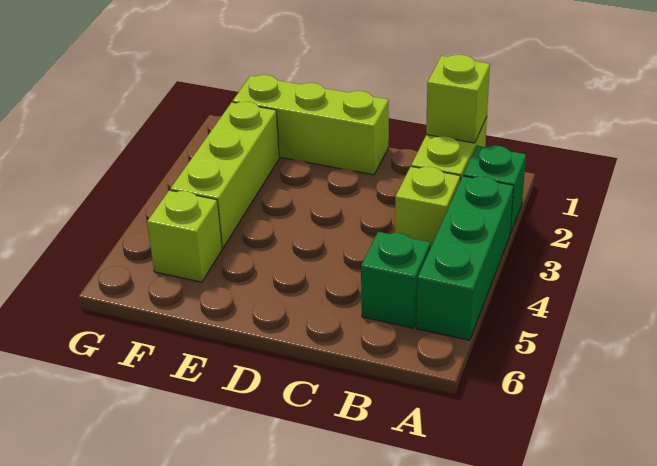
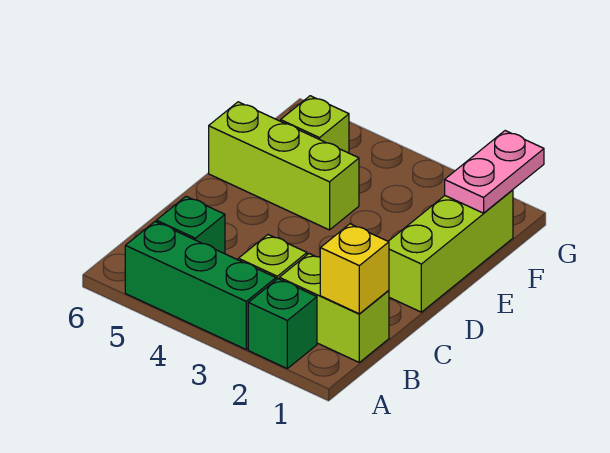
lime brick B1 level 2 -> yellow brick B1 level 2
none -> pink plate F1:G1 level 2
lime brick F2:F4 level 1 -> lime brick E4:E6 level 1

